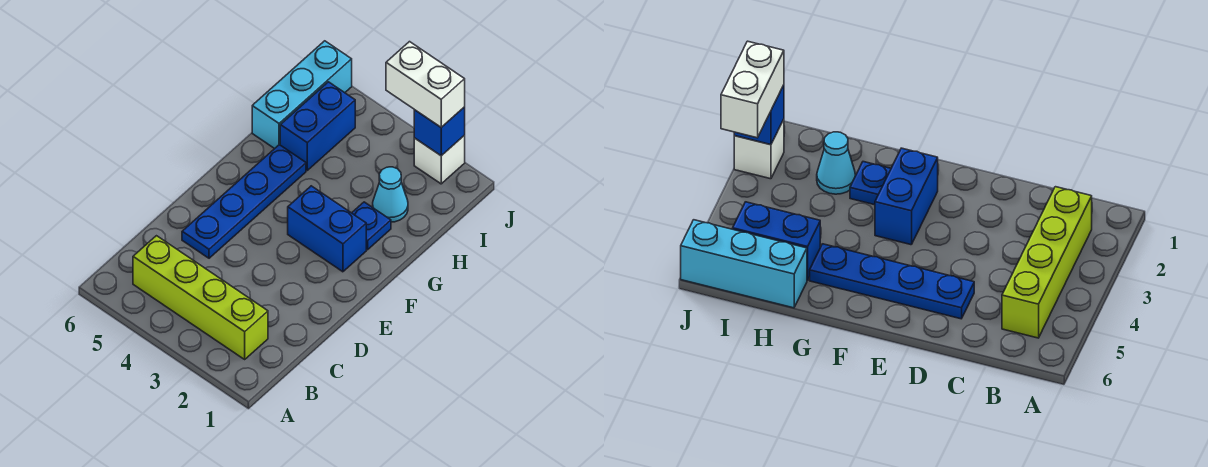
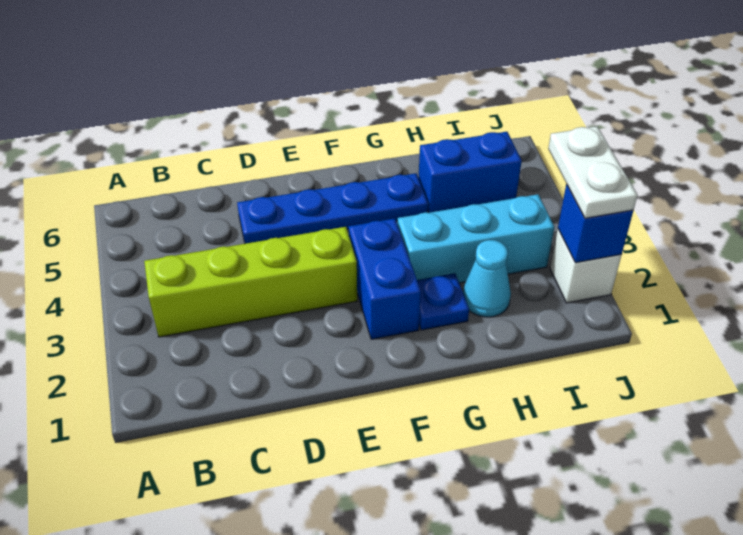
lime brick B2:B5 level 1 -> lime brick B3:E3 level 1
cyan brick H6:J6 level 1 -> cyan brick G3:I3 level 1
white brick J2:J3 level 3 -> white plate J2:J3 level 3

